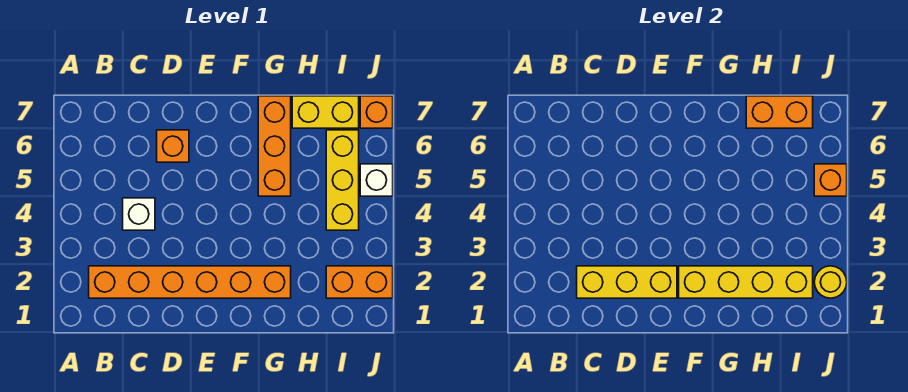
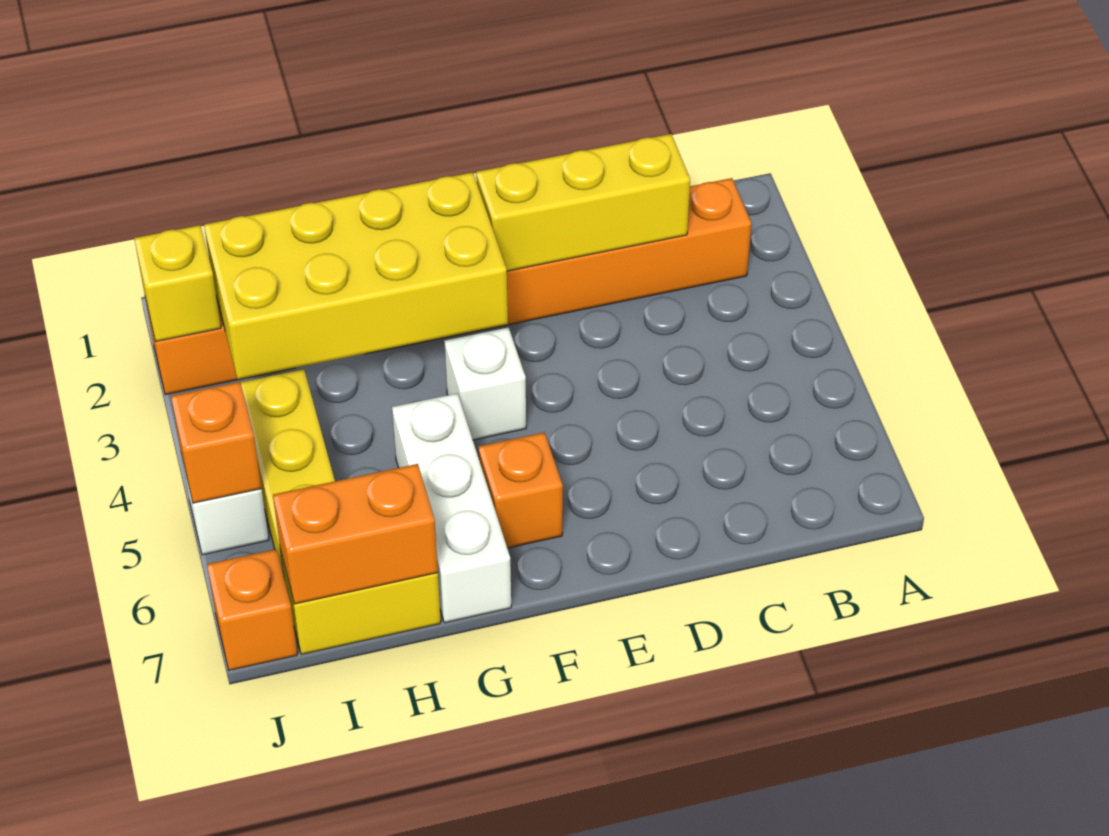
white brick C4 level 1 -> white brick F4 level 1
orange brick D6 level 1 -> orange brick F6 level 1
yellow brick F2:I2 level 2 -> yellow brick F2:I3 level 2
orange brick G5:G7 level 1 -> white brick G5:G7 level 1
yellow round brick J2 level 2 -> yellow brick J2 level 2

